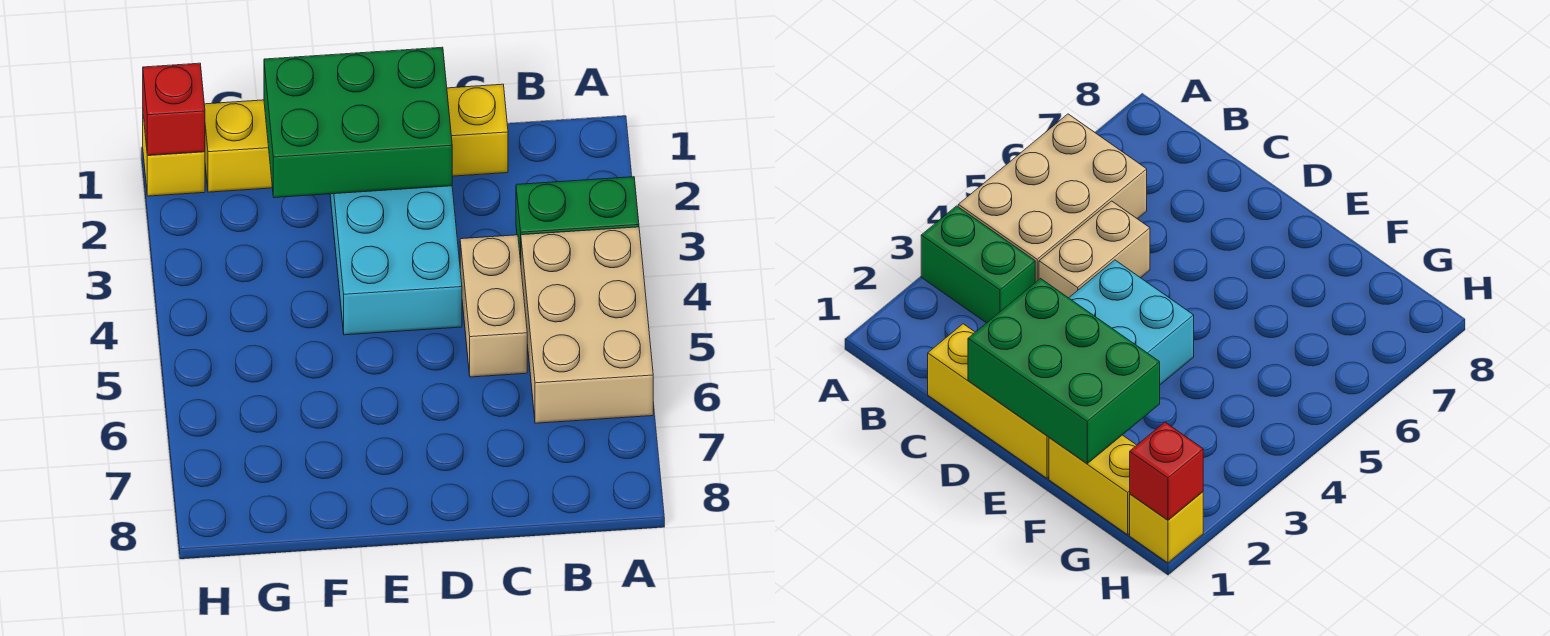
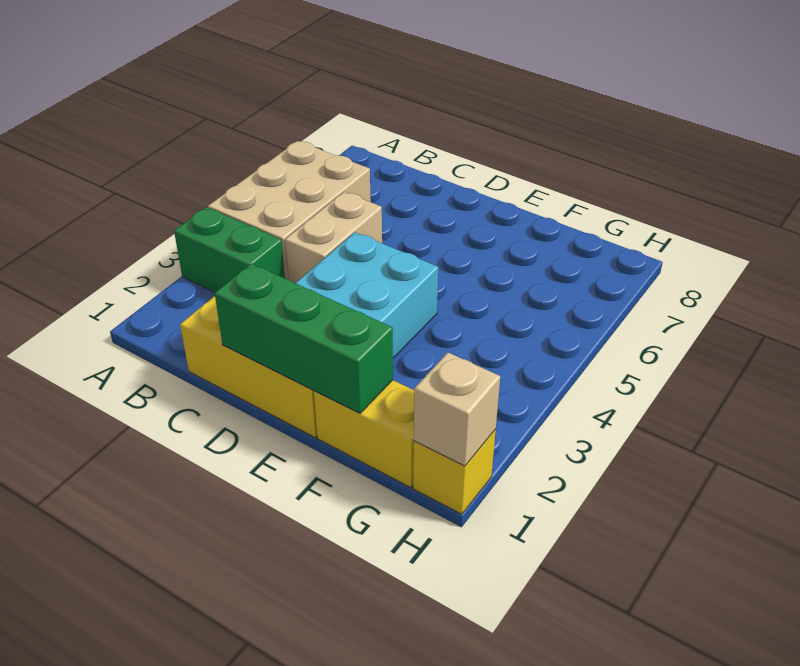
green brick D1:F2 level 2 -> green brick D1:F1 level 2
red brick H1 level 2 -> tan brick H1 level 2

